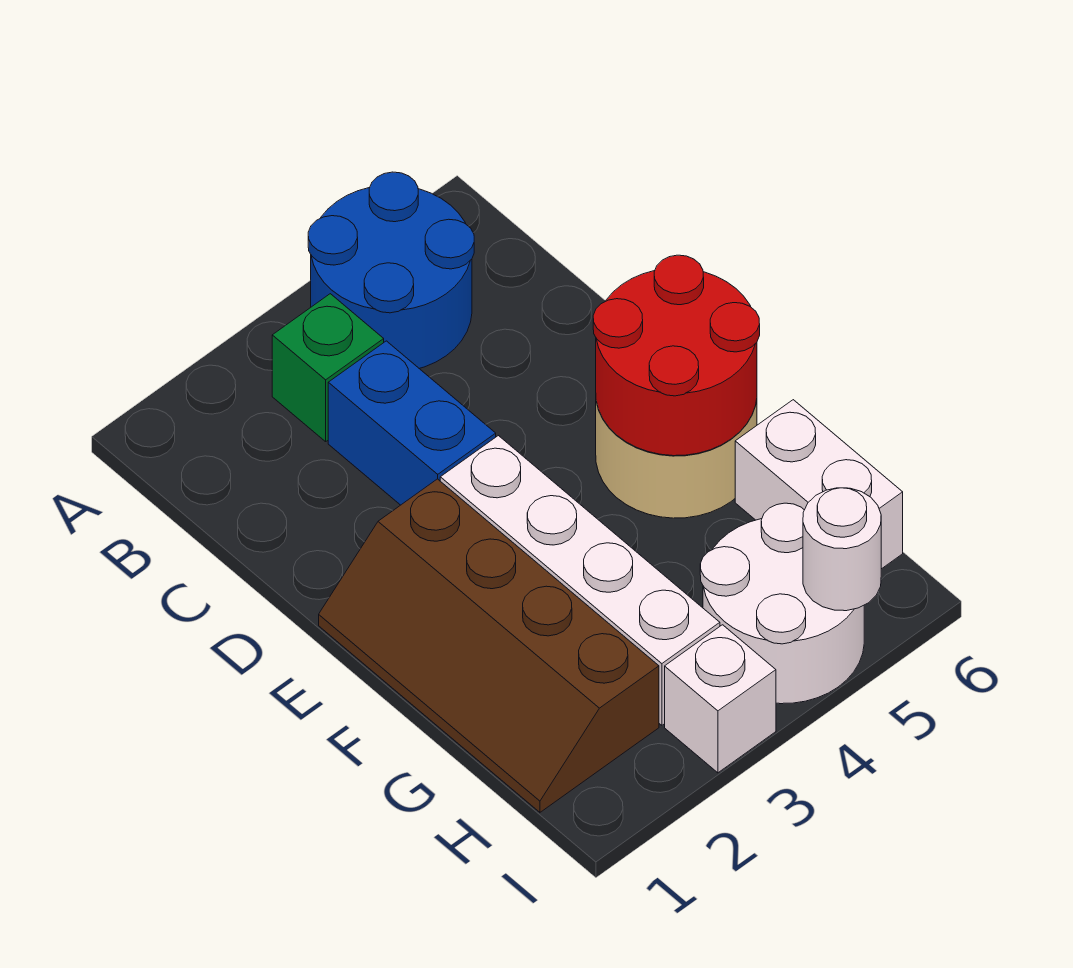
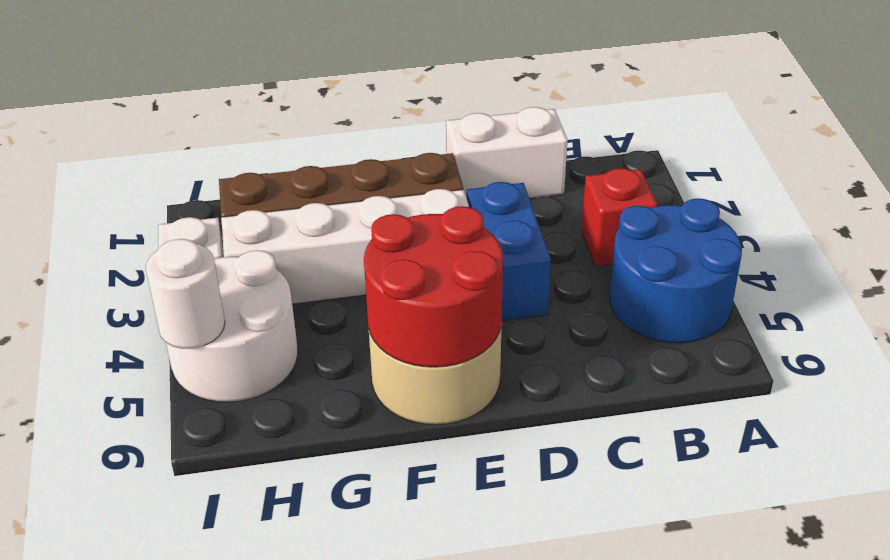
green brick B3 level 1 -> red brick B3 level 1
blue brick C3:D3 level 1 -> blue brick D3:D4 level 1
white brick G6:H6 level 1 -> white brick C1:D1 level 1

